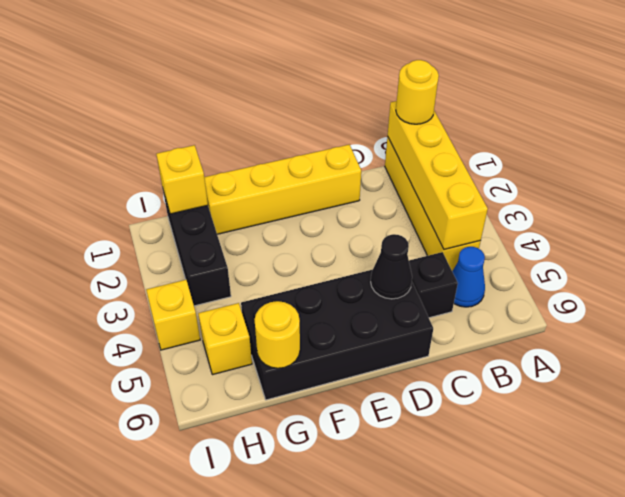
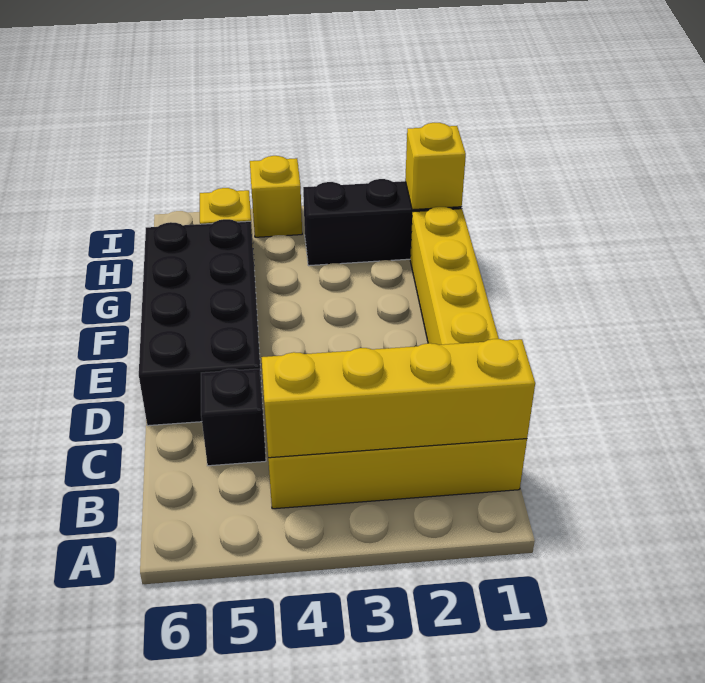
yellow round brick B1 level 3 -> none
blue cone B5 level 1 -> none
black cone D5 level 2 -> none
yellow round brick G6 level 2 -> none

